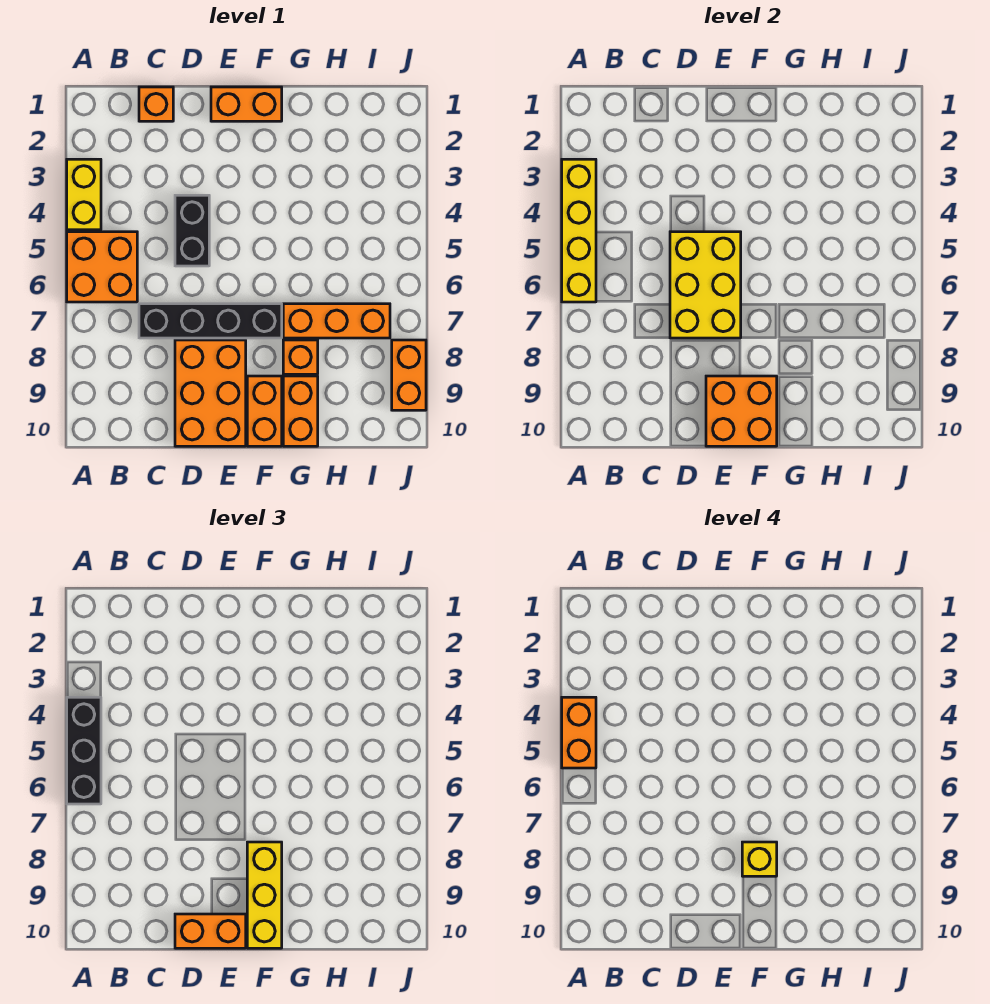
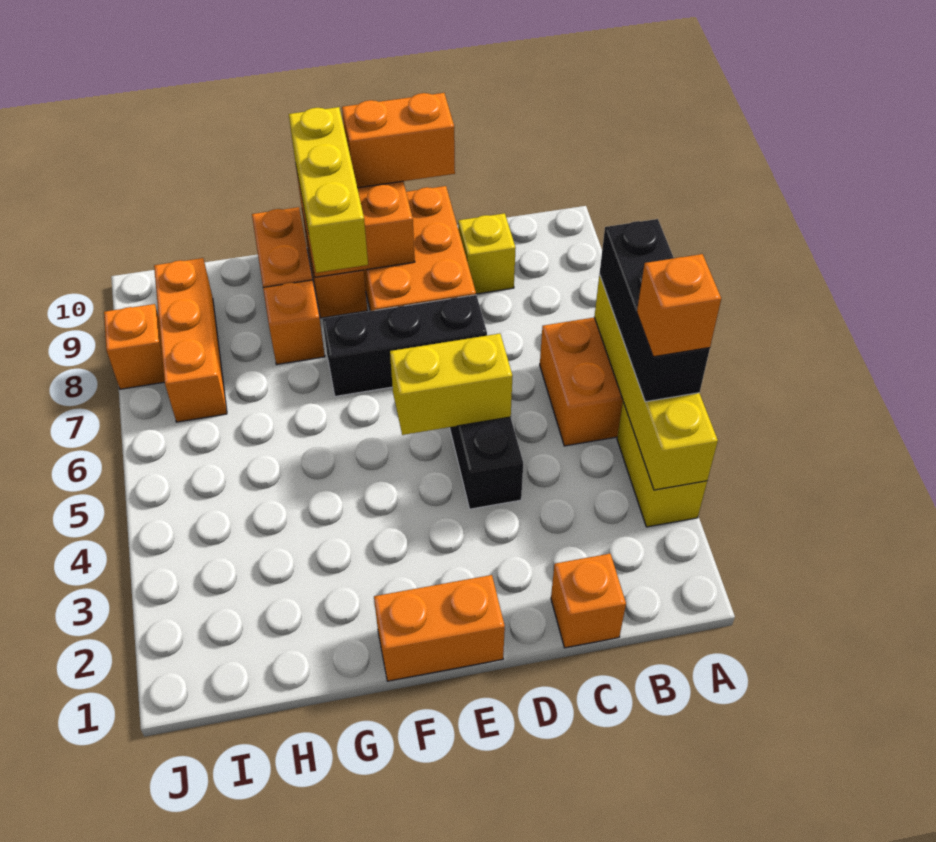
orange brick A4:A5 level 4 -> orange brick A4 level 4
black brick C7:F7 level 1 -> black brick D7:F7 level 1
yellow brick D5:E7 level 2 -> yellow brick D5:E5 level 2
yellow brick F8 level 4 -> yellow brick C9 level 1
orange brick G7:I7 level 1 -> orange brick I7:I9 level 1
orange brick J8:J9 level 1 -> orange brick J8 level 1

